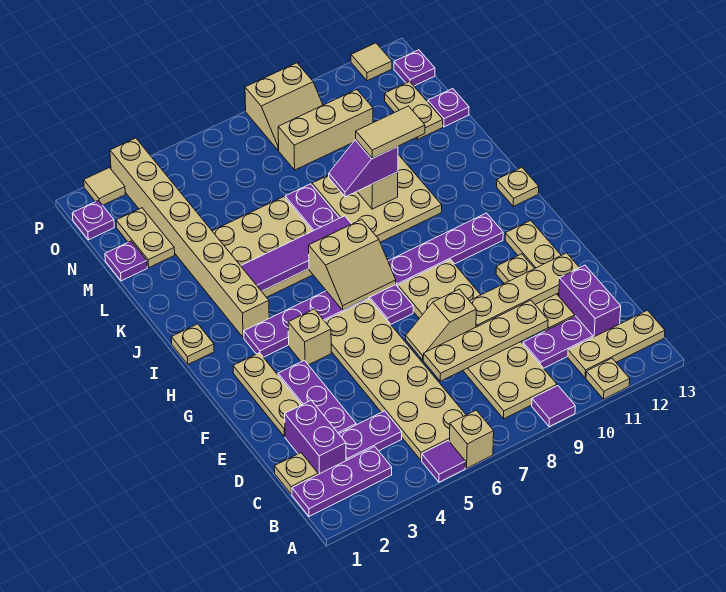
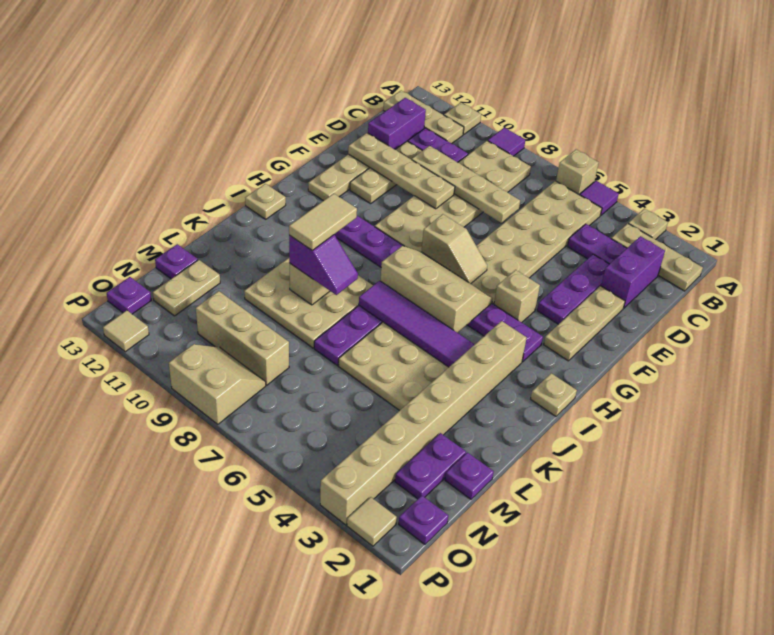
purple plate B1:B3 level 1 -> tan plate B1:B3 level 1
tan plate C1 level 1 -> tan plate A3 level 1
tan slope E7:E8 level 2 top 8 -> tan slope G6:G7 level 2 top 7
tan slope H6:I7 level 2 top I -> tan slope H5:I7 level 2 top I
tan tile K9:K10 level 4 -> tan tile J9:K9 level 4
tan plate M2:N2 level 1 -> purple plate M2:N2 level 1

